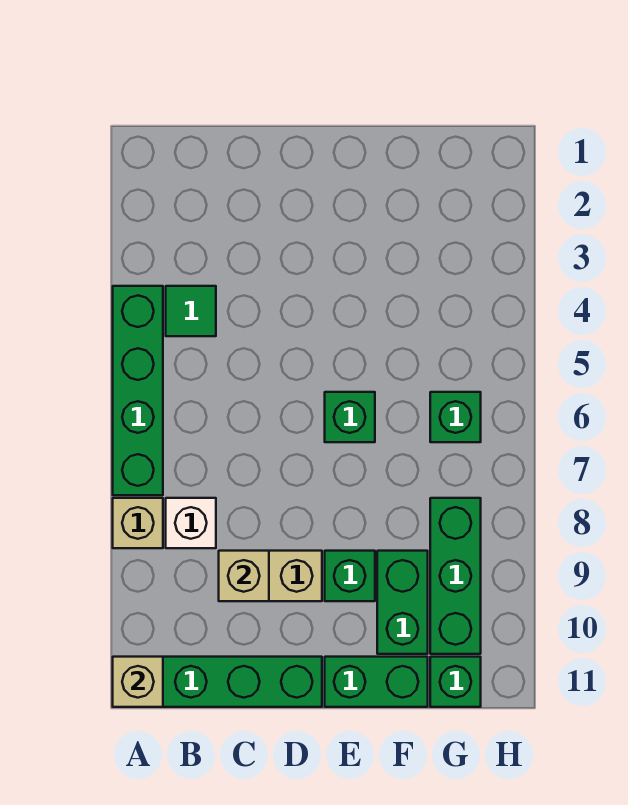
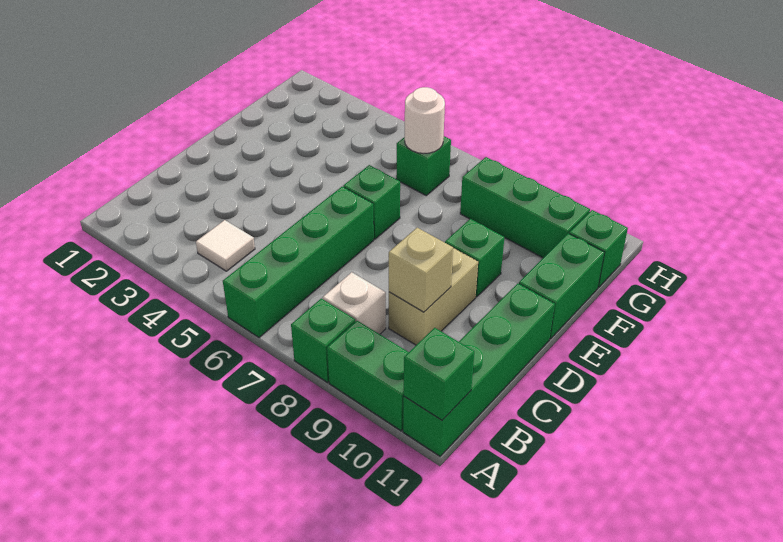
green brick A4:A7 level 1 -> green brick A6:D6 level 1
tan brick A8 level 1 -> green brick A8 level 1
tan brick A11 level 2 -> green brick A11 level 2
green tile B4 level 1 -> white tile B4 level 1
green brick F9:F10 level 1 -> green brick A9:A10 level 1
none -> white round brick G6 level 2

